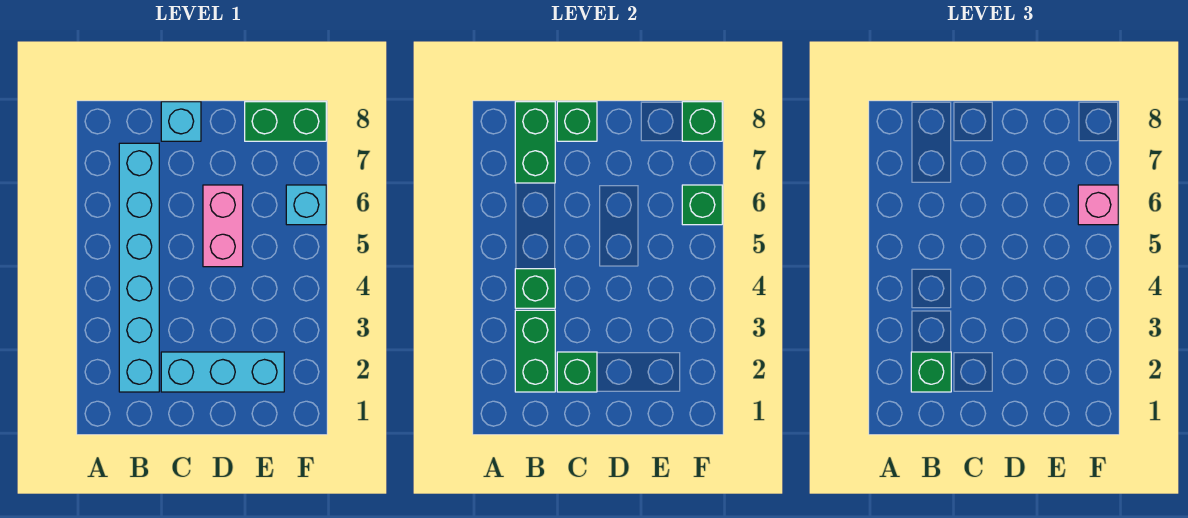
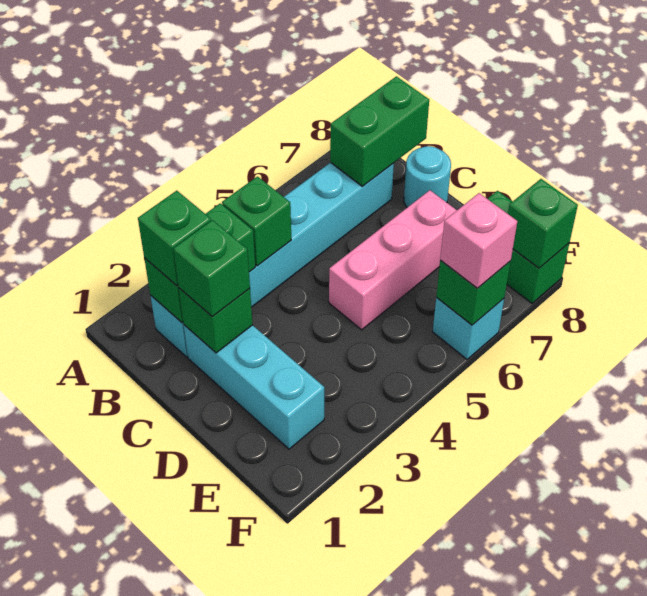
cyan brick C8 level 1 -> cyan round brick C8 level 1
green brick C8 level 2 -> green brick C2 level 3
pink brick D5:D6 level 1 -> pink brick D5:D7 level 1

